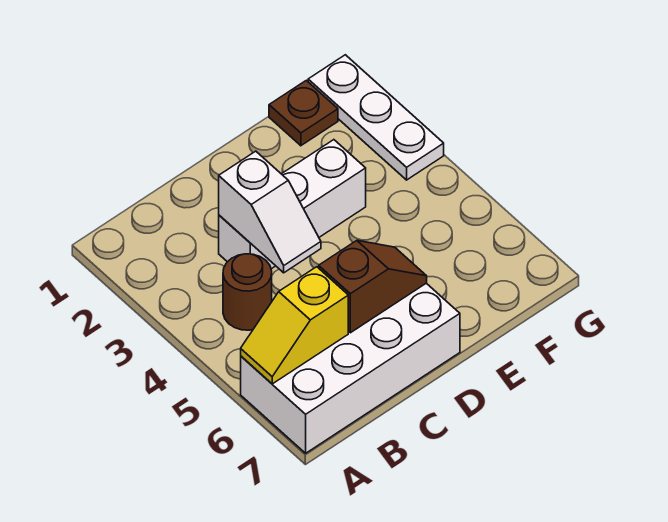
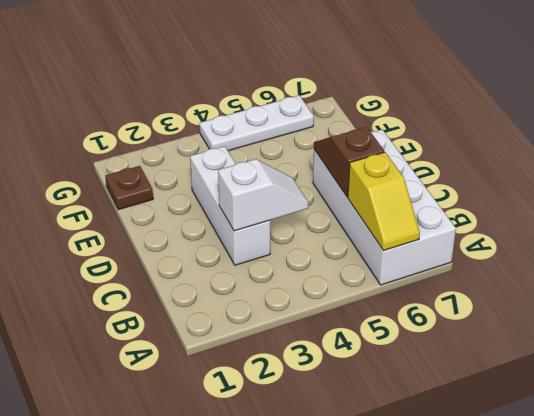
brown round brick B4 level 1 -> none
white plate G1:G3 level 1 -> white plate G4:G6 level 1

